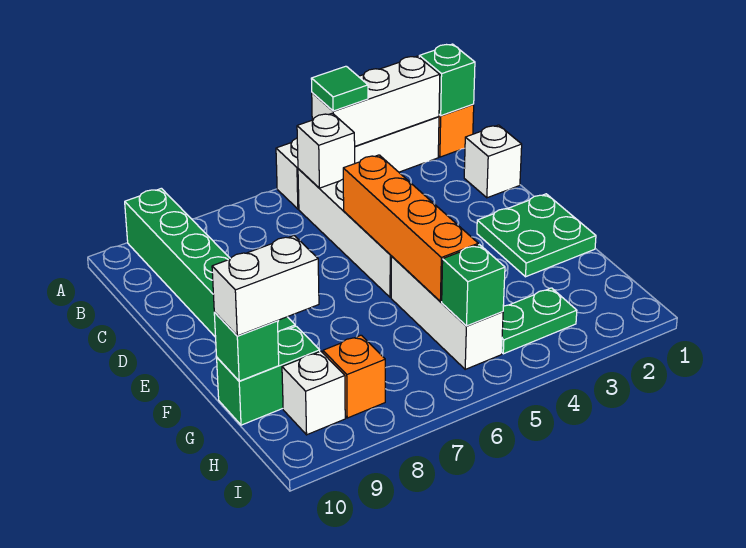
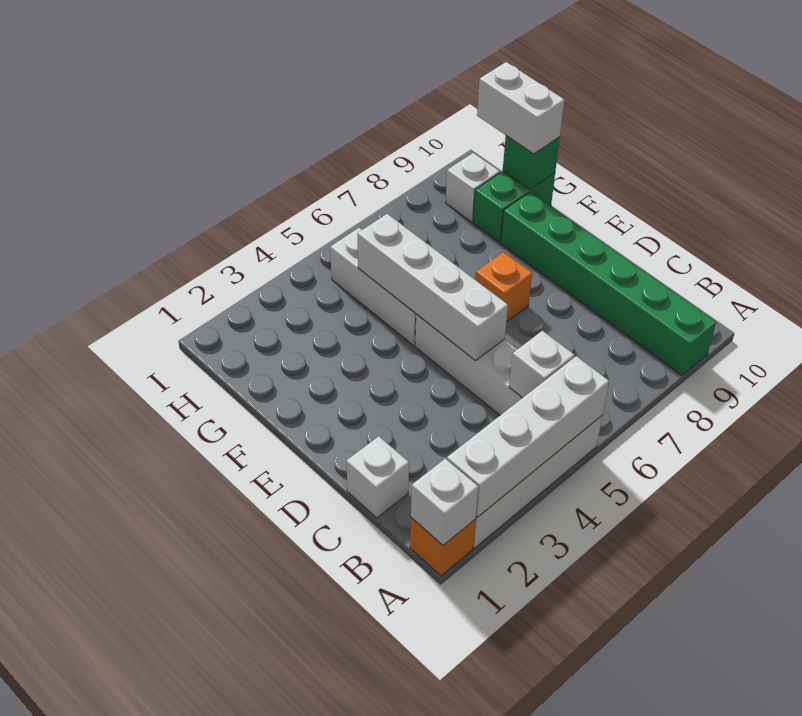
green brick A1 level 2 -> white brick A1 level 2
white brick A2:A4 level 2 -> white brick A2:A5 level 2
green tile A4 level 3 -> none
orange brick D5:G5 level 2 -> white brick D5:G5 level 2
green plate E1:F2 level 1 -> none
white brick G9:G10 level 3 -> white brick G10:H10 level 3
green plate H3:H4 level 1 -> none
green brick H5 level 2 -> none
orange brick H8 level 1 -> orange brick E7 level 1

